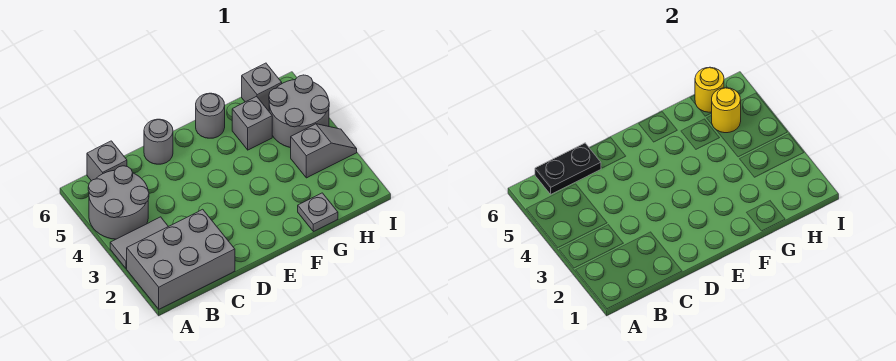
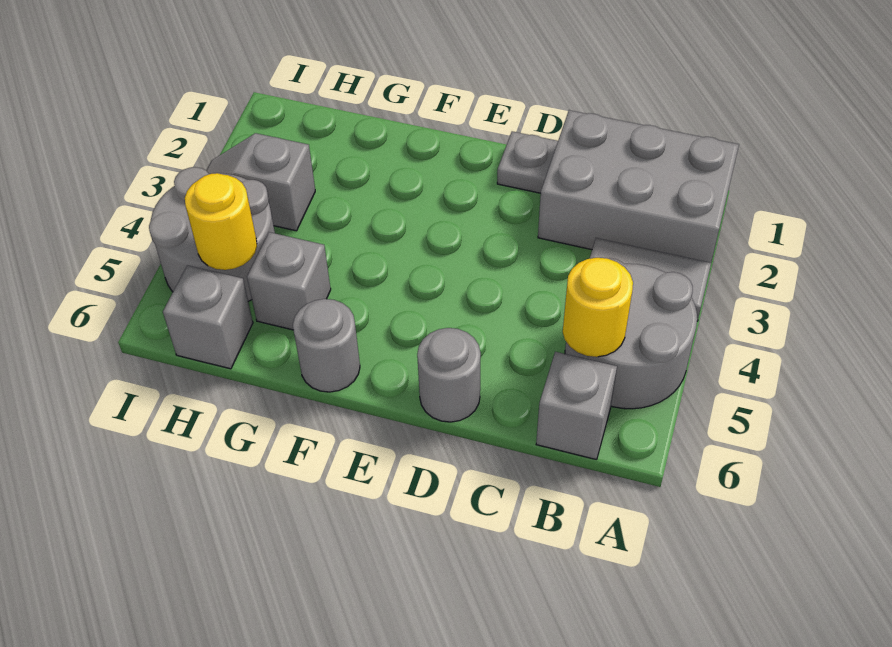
black plate B6:C6 level 2 -> none
grey plate G1 level 1 -> grey plate D1 level 1
yellow round brick H6 level 2 -> yellow round brick B5 level 2

